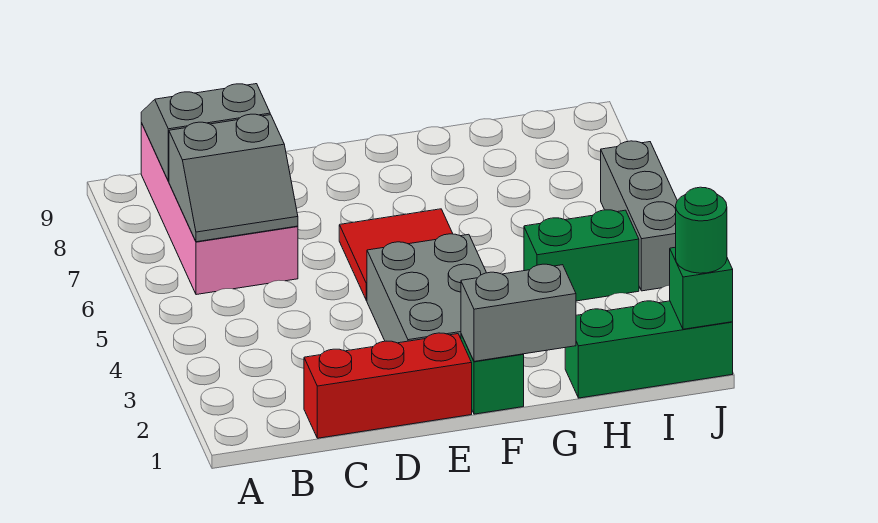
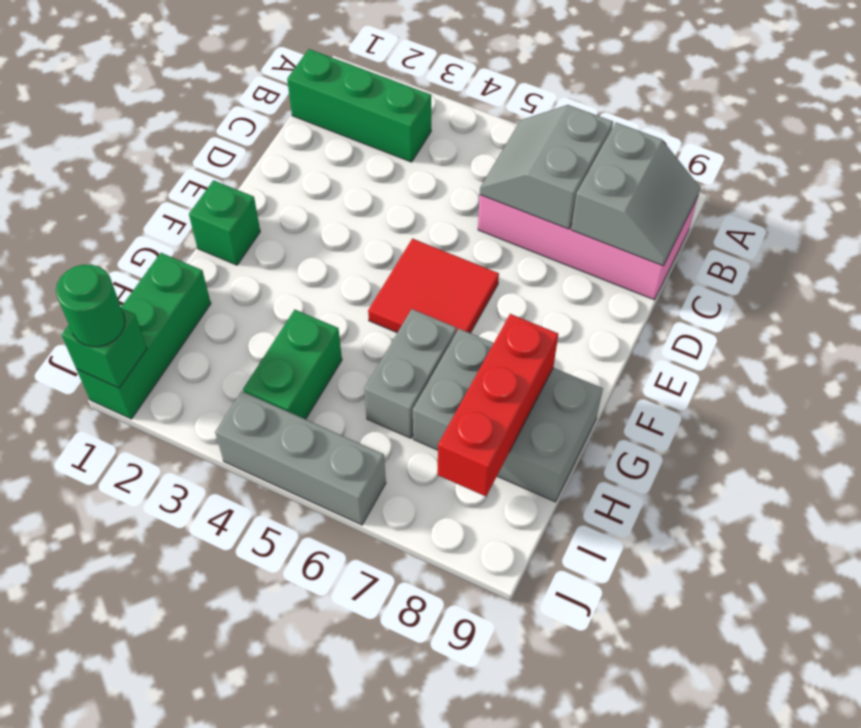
none -> green brick B1:B3 level 1
red brick C1:E1 level 1 -> red brick G8:I8 level 2
grey brick E2:F4 level 1 -> grey brick G7:H9 level 1
grey brick F1:G1 level 2 -> grey brick G6:H6 level 1

